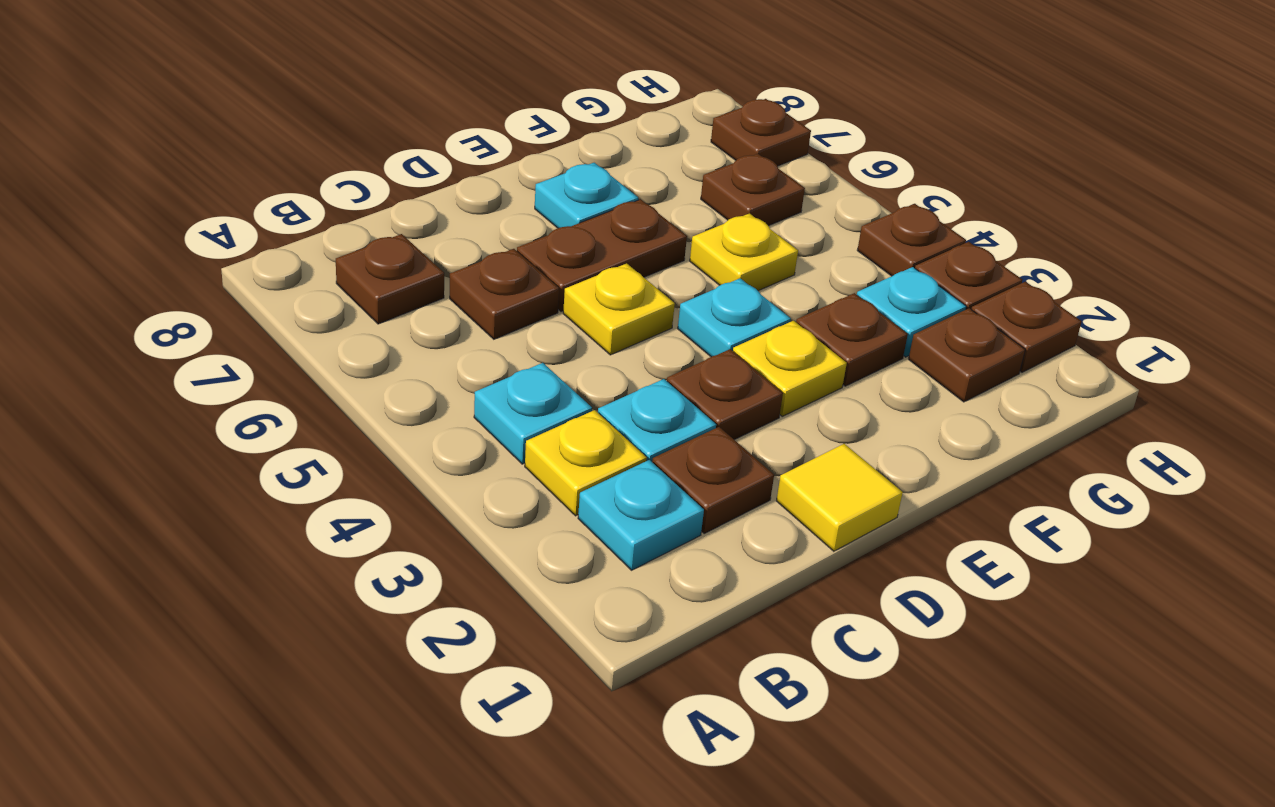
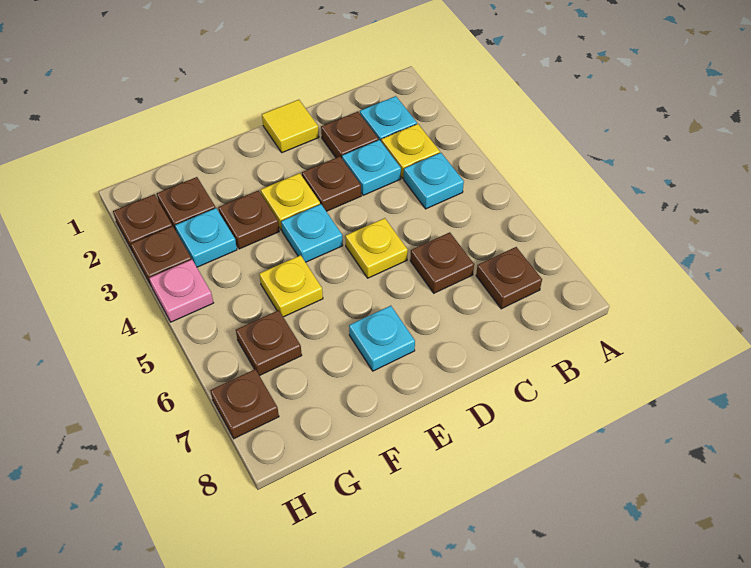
brown plate D6:E6 level 1 -> none
brown plate H4 level 1 -> pink plate H4 level 1

